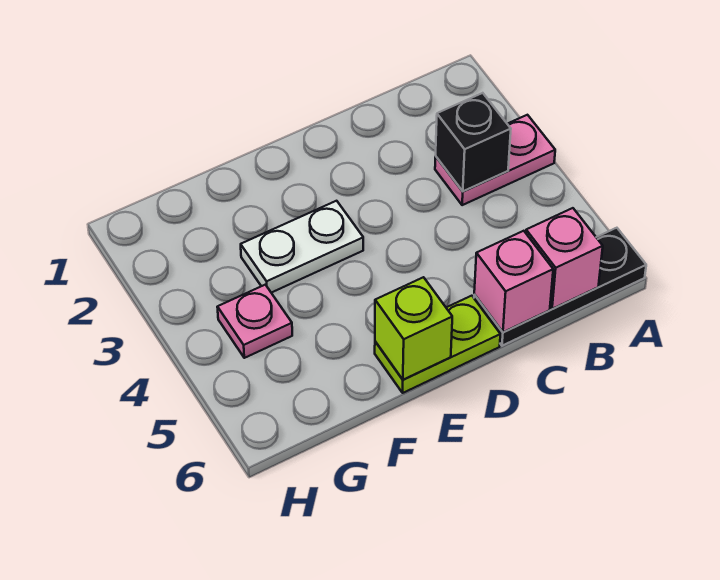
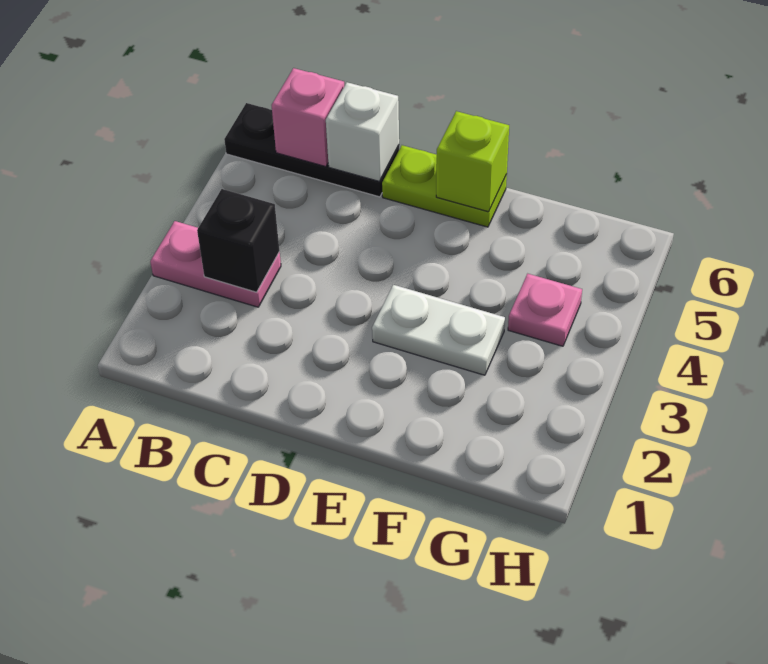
pink brick C6 level 2 -> white brick C6 level 2

